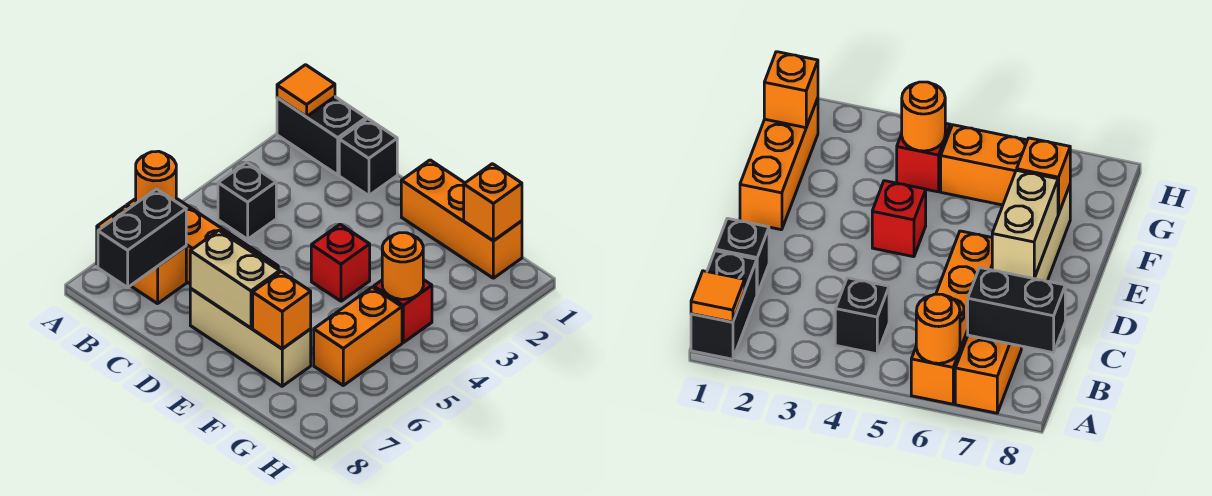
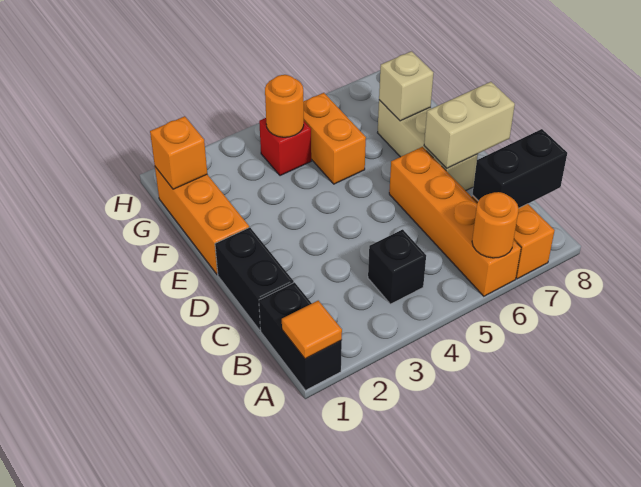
black brick C1 level 1 -> black brick C1:D1 level 1
tan brick D7:E7 level 2 -> tan brick D7:D8 level 2
red brick E4 level 1 -> none
orange brick F7 level 2 -> tan brick F7 level 2
orange brick G5:G6 level 1 -> orange brick F5:G5 level 1

